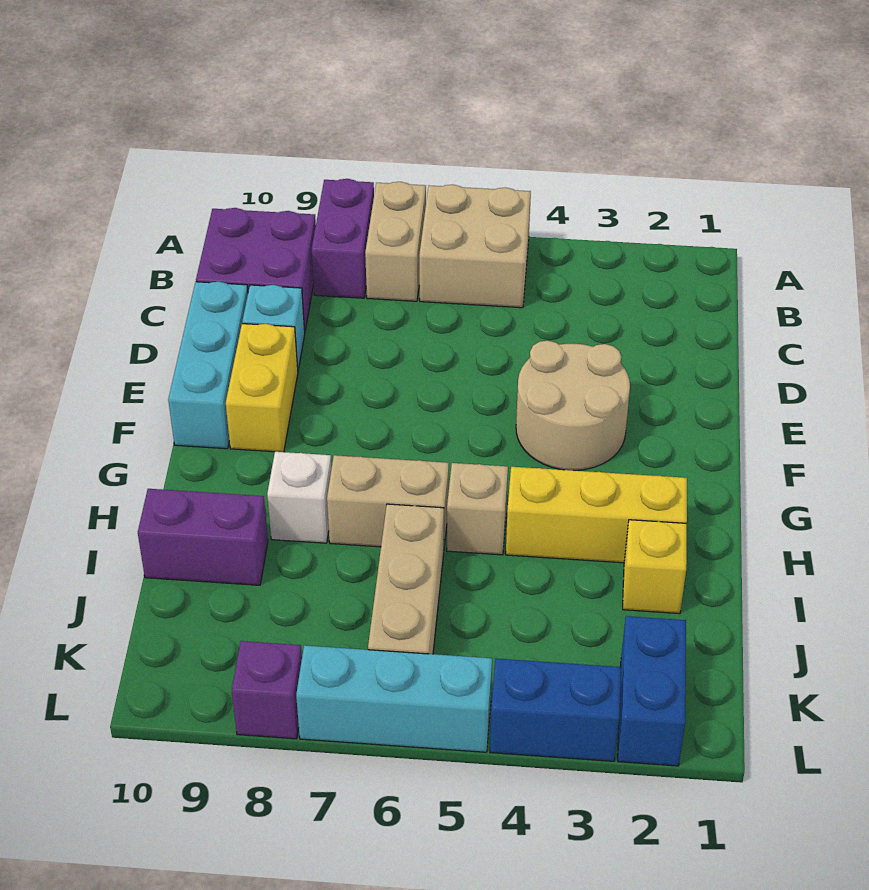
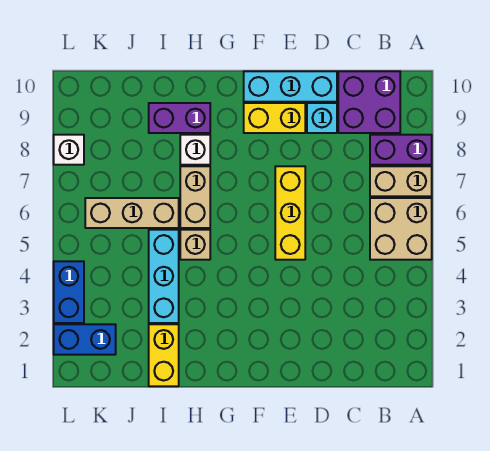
tan round brick E3:F4 level 1 -> none
yellow brick H2:H4 level 1 -> yellow brick E5:E7 level 1
yellow brick I2 level 1 -> yellow brick I1:I2 level 1
purple brick I9:I10 level 1 -> purple brick H9:I9 level 1
cyan brick L5:L7 level 1 -> cyan brick I3:I5 level 1
purple brick L8 level 1 -> white brick L8 level 1

